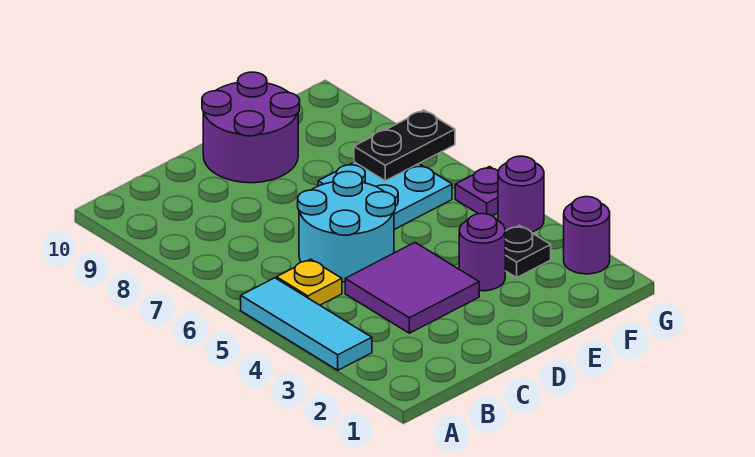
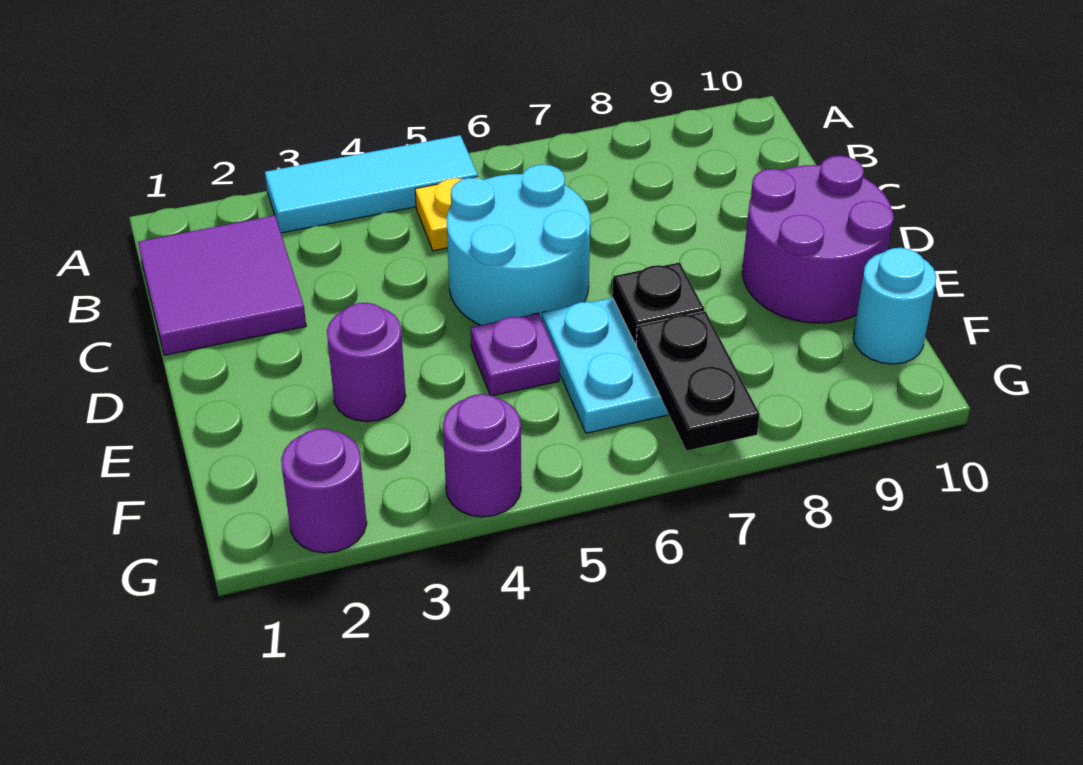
purple tile C3:D4 level 1 -> purple tile B1:C2 level 1
black plate F3 level 1 -> black plate E7 level 2
none -> cyan round brick F10 level 1
purple plate G5 level 1 -> purple plate E5 level 1

